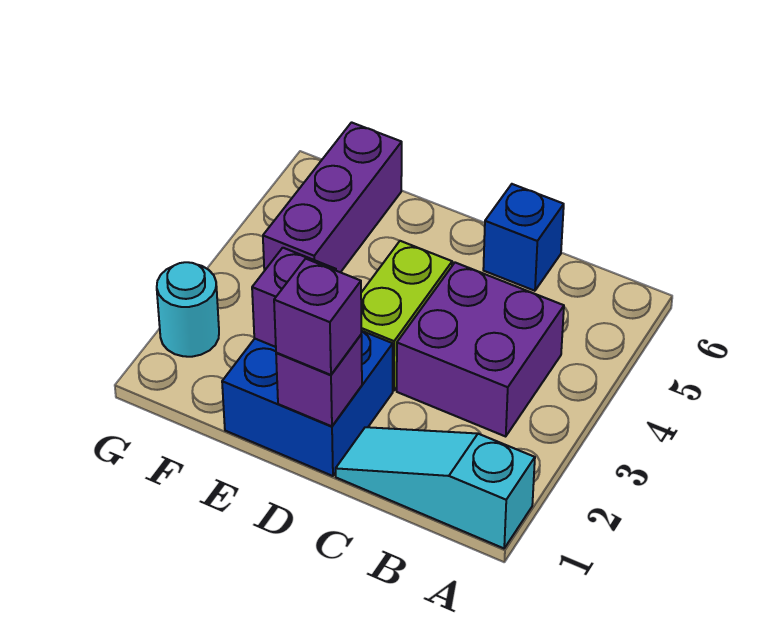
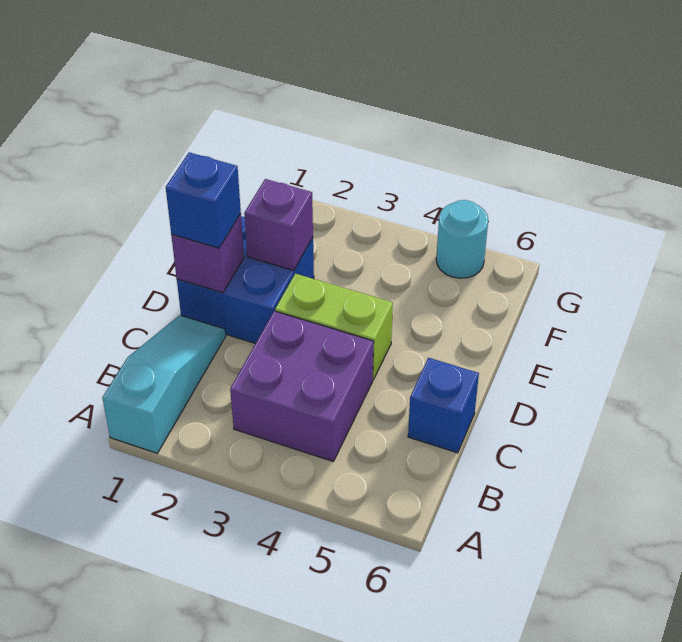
purple brick D1 level 3 -> blue brick D1 level 3
purple brick F4:F6 level 1 -> none
cyan round brick G2 level 1 -> cyan round brick G5 level 1

